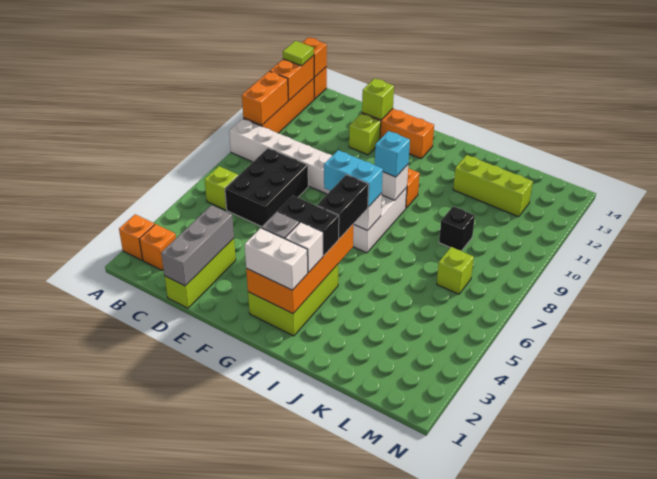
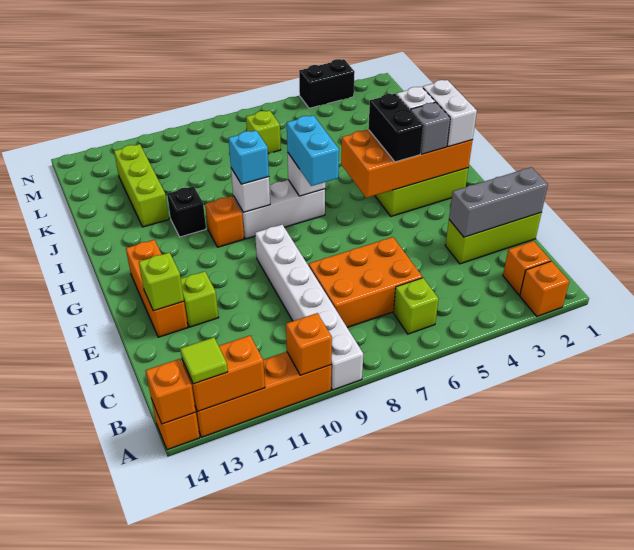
orange brick A10:A11 level 2 -> orange brick A10 level 2
black brick C6:D8 level 1 -> orange brick C6:D8 level 1
black brick H5:H6 level 3 -> black brick N3:N4 level 1
black brick K9 level 1 -> black brick I11 level 1

